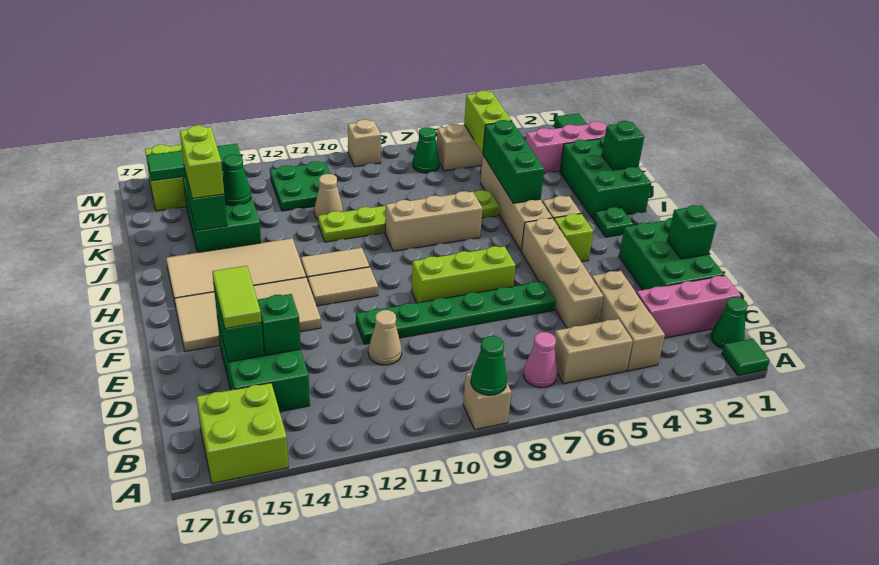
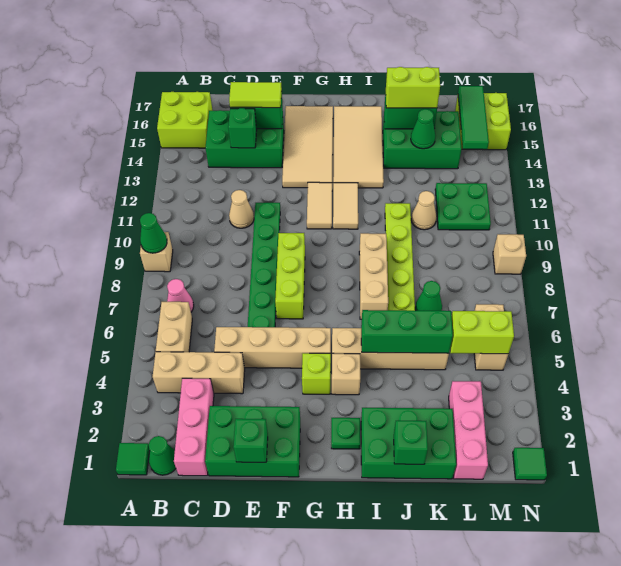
green cone M7 level 1 -> green cone K7 level 1

